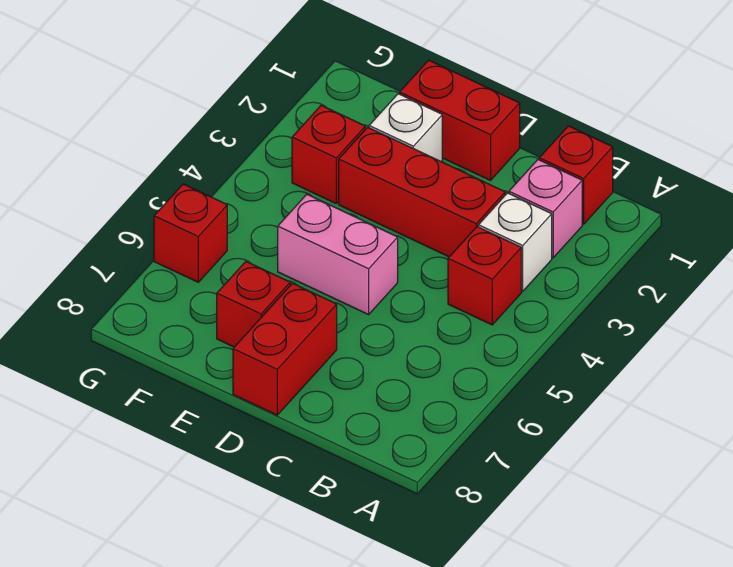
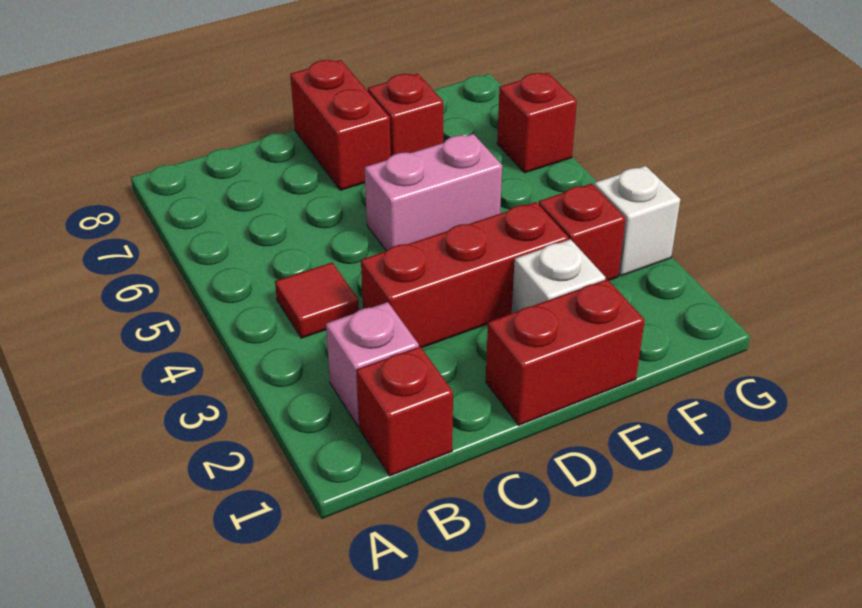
white brick B3 level 1 -> white brick G3 level 1
red brick B4 level 1 -> red tile B4 level 1

